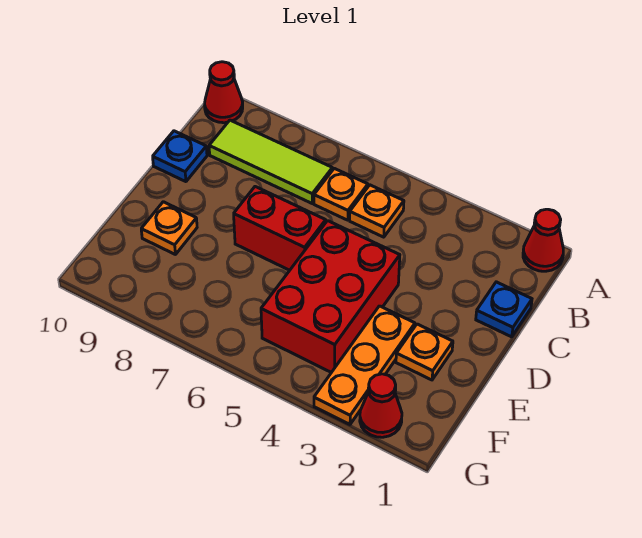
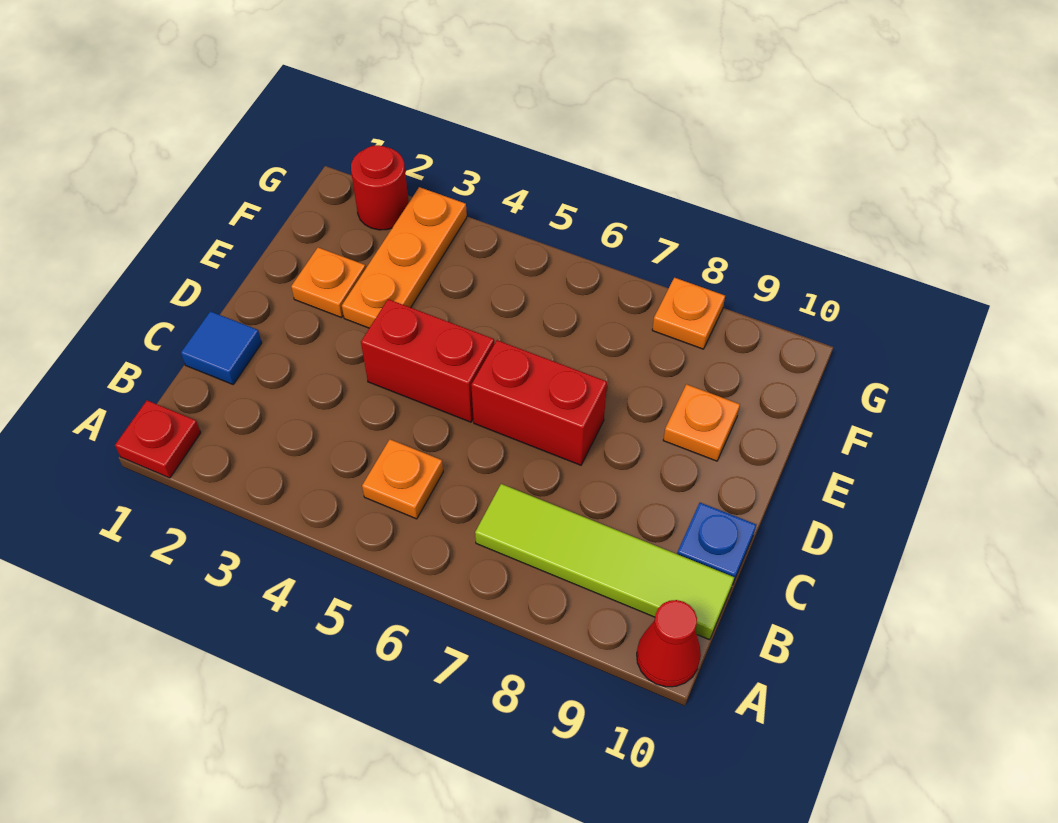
red cone A1 level 1 -> red plate A1 level 1
orange plate B6 level 1 -> orange plate G8 level 1
lime tile B7:B9 level 1 -> lime tile B7:B10 level 1
blue plate C1 level 1 -> blue tile C1 level 1
red brick D4:F5 level 1 -> red brick D4:D5 level 1
red cone G2 level 1 -> red round brick G2 level 1

